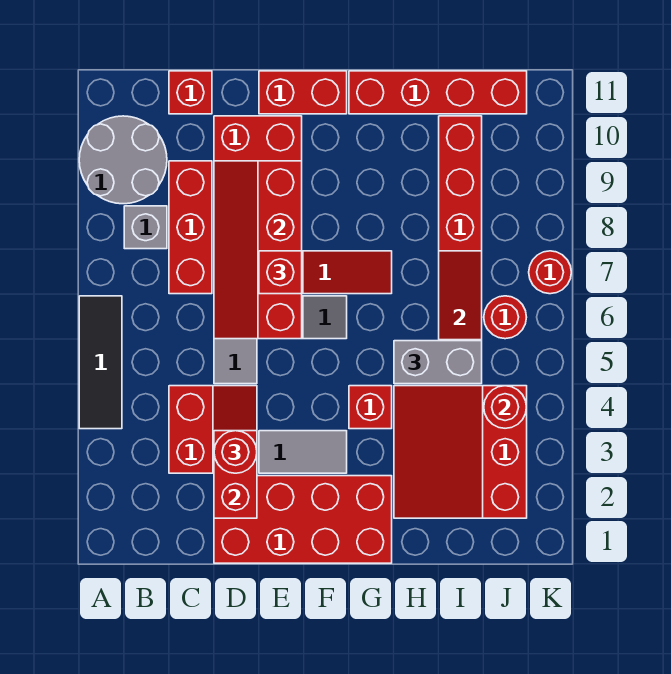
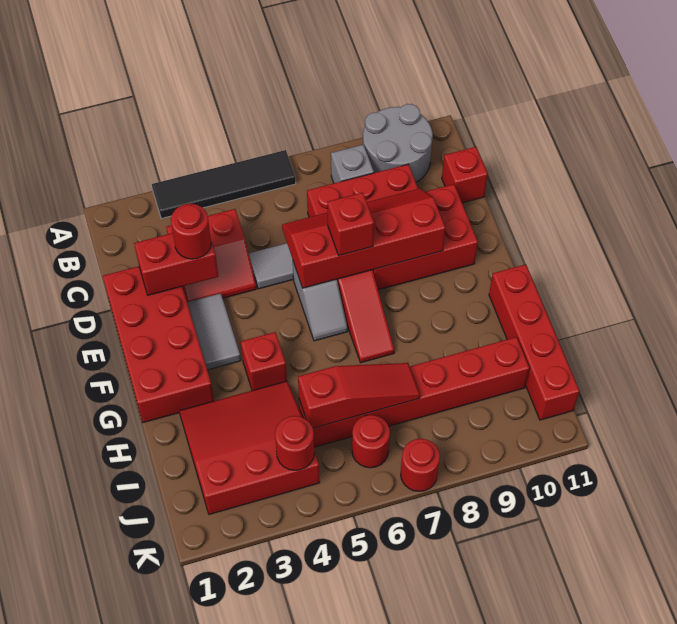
black tile A4:A6 level 1 -> black tile A3:A6 level 1
red brick E11:F11 level 1 -> none
grey brick H5:I5 level 3 -> none

